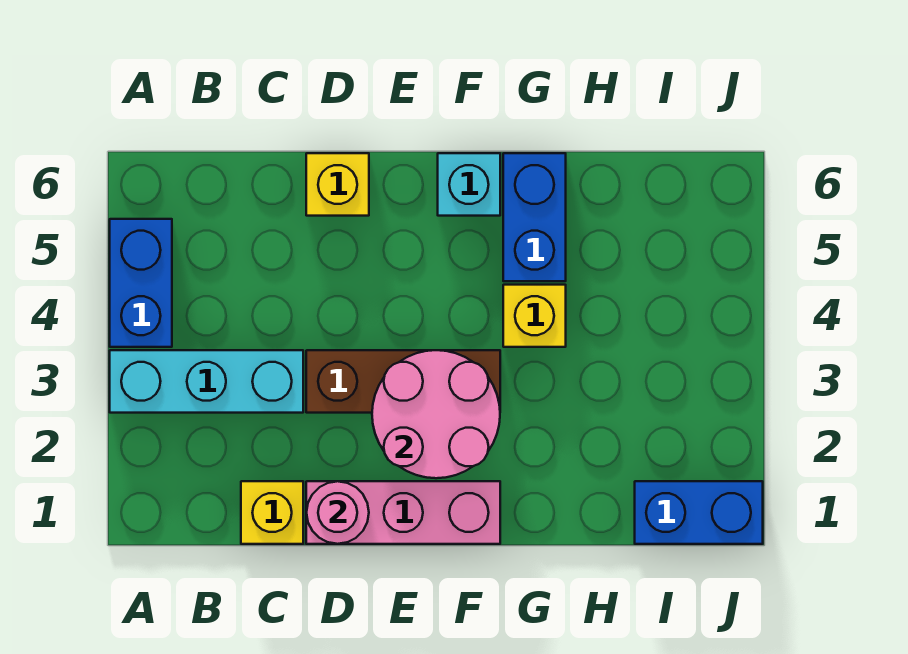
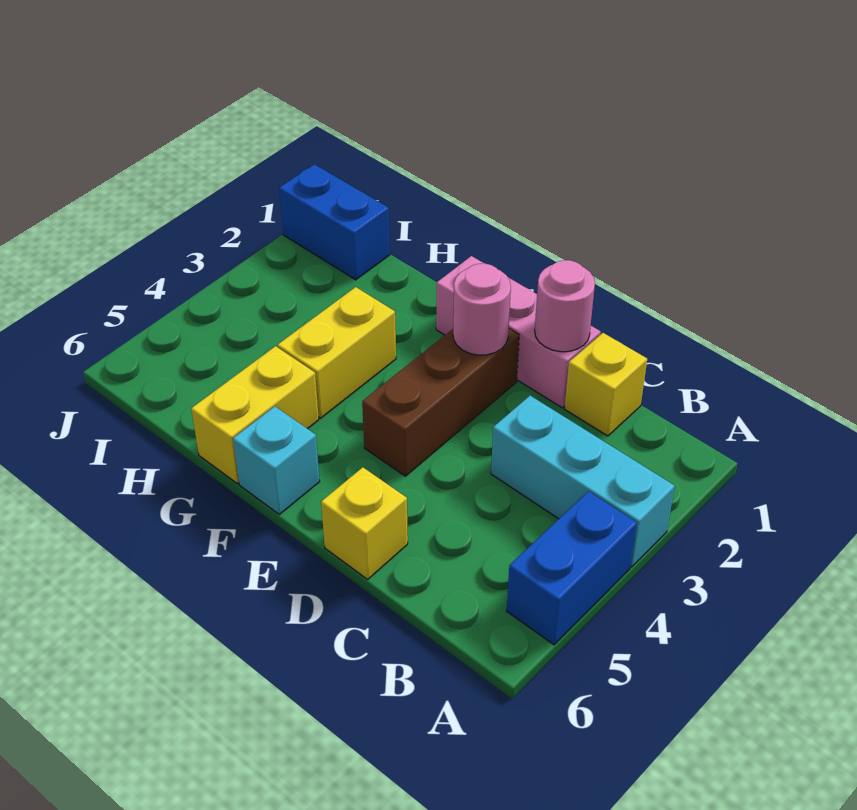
brown brick D3:F3 level 1 -> brown brick E2:E4 level 1
pink round brick E2:F3 level 2 -> pink round brick E2 level 2
yellow brick G4 level 1 -> yellow brick G3:G4 level 1
blue brick G5:G6 level 1 -> yellow brick G5:G6 level 1

